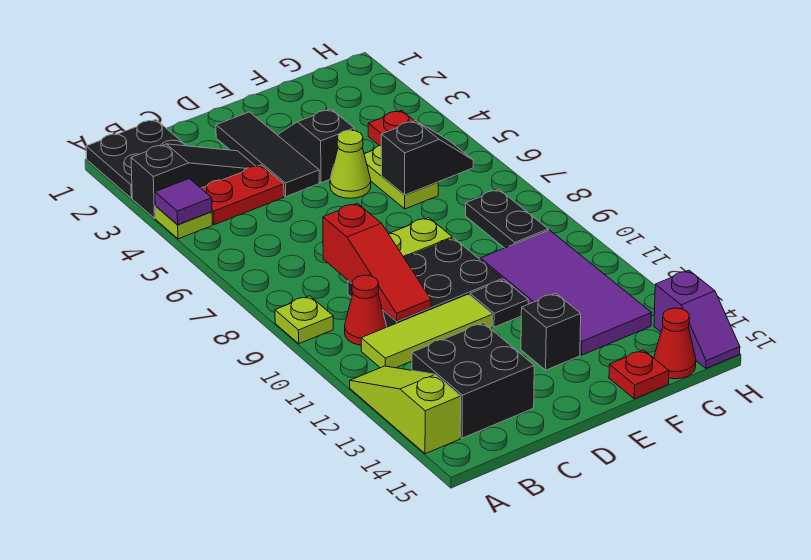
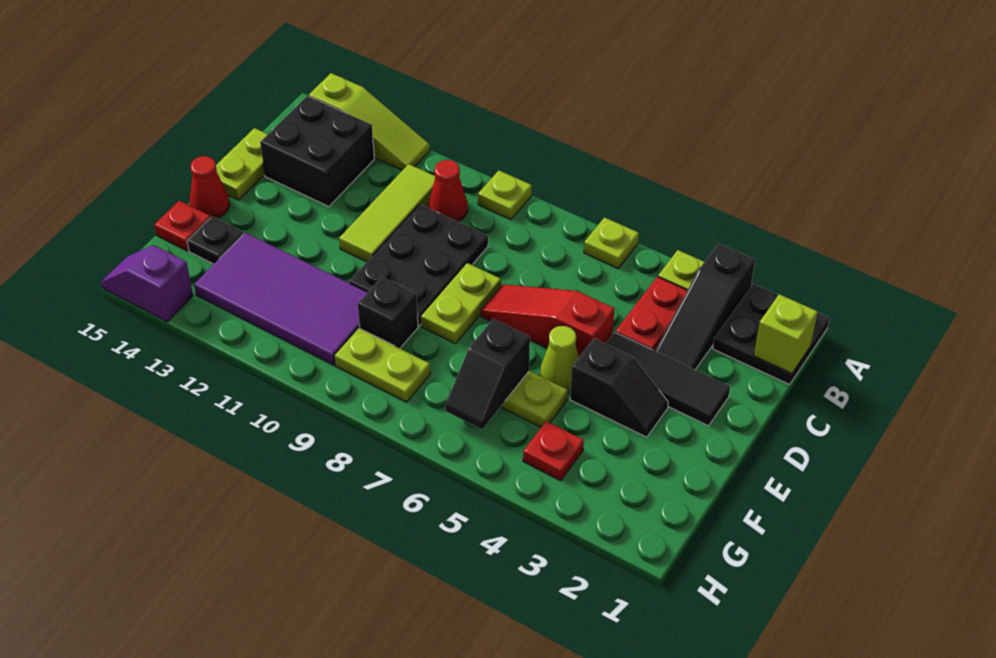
purple tile A4 level 2 -> none
none -> lime plate A6 level 1
none -> lime brick B1 level 2
red slope C8:C10 level 2 top 8 -> red slope D5:D7 level 1 top 5
none -> lime plate C15:D15 level 1
black plate E11 level 1 -> black plate F14 level 1
black brick E13 level 1 -> black brick F9 level 1
black plate G8:G9 level 1 -> lime plate G8:G9 level 1
red cone G15 level 1 -> red cone E15 level 1

